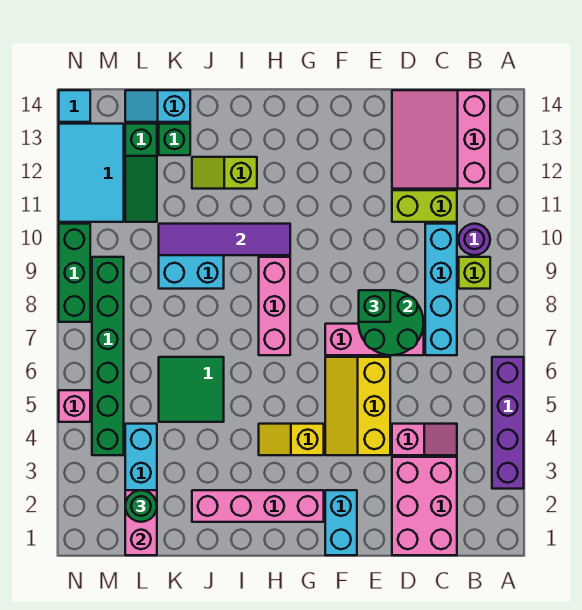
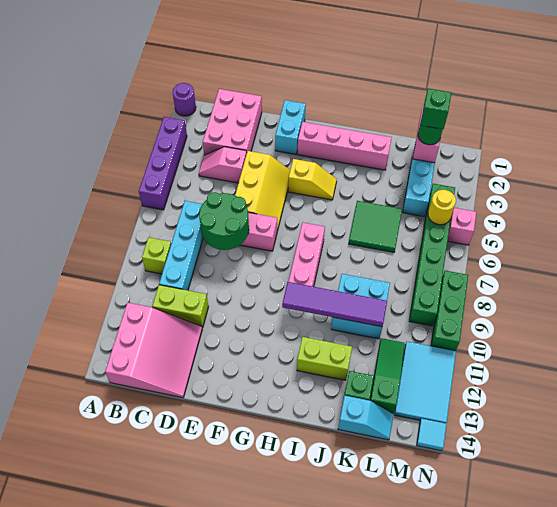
purple round brick B10 level 1 -> purple round brick A1 level 1
green brick E8 level 3 -> green brick L2 level 4
lime slope I12:J12 level 1 top I -> lime brick I12:J12 level 1
none -> yellow round brick M5 level 2

